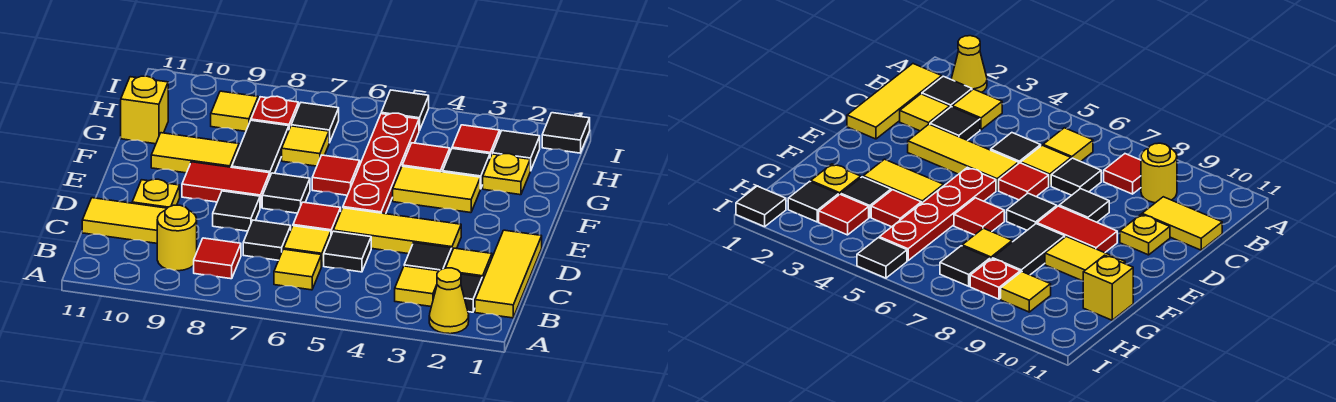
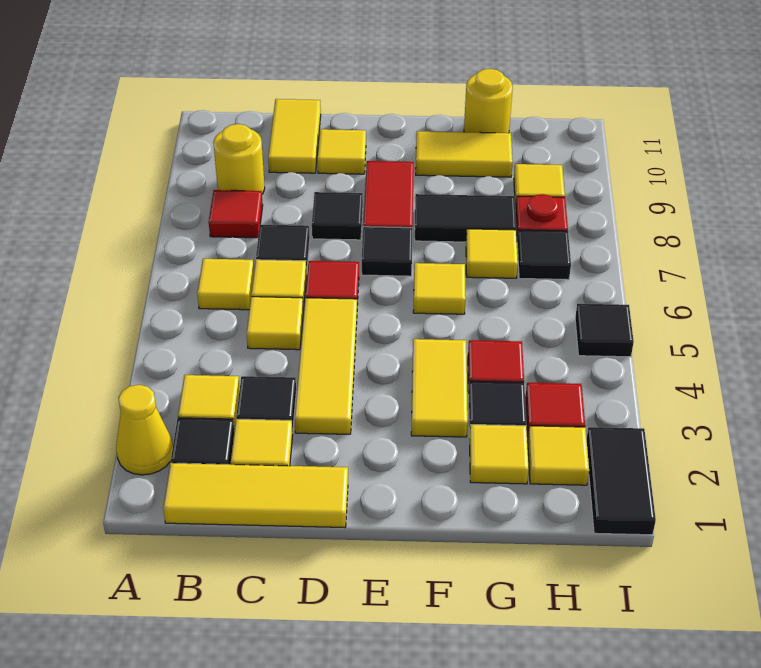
black tile C5 level 1 -> yellow tile C5 level 1
yellow plate D10 level 1 -> yellow tile D10 level 1
red plate E5:H5 level 1 -> none
red tile F6 level 1 -> yellow tile F6 level 1
yellow tile F9:F10 level 1 -> yellow tile F10:G10 level 1
yellow plate G2 level 1 -> yellow tile G2 level 1
yellow brick G11 level 1 -> yellow round brick G11 level 1
black tile H2 level 1 -> yellow tile H2 level 1
black tile I1 level 1 -> black tile I1:I2 level 1

